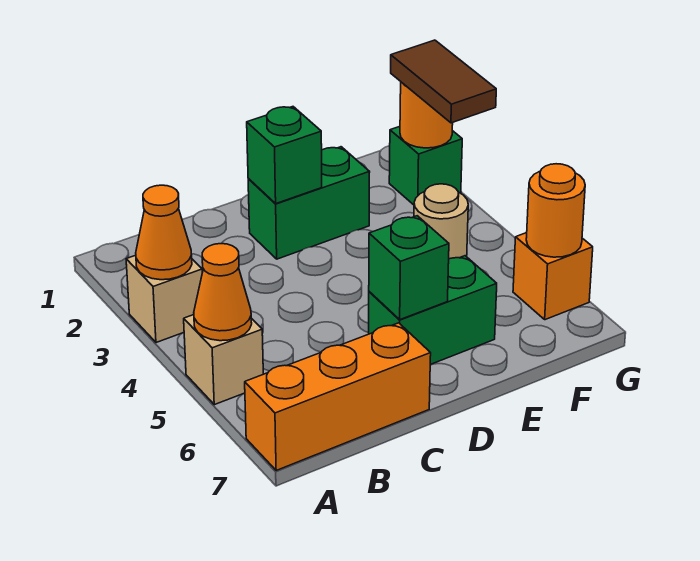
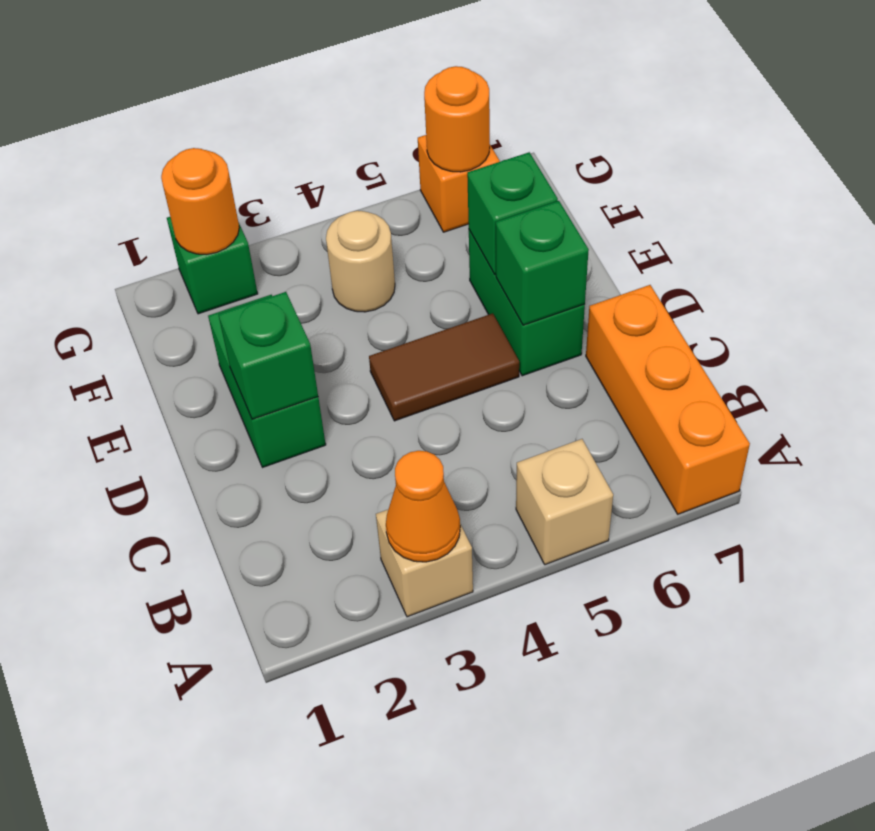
orange cone A5 level 2 -> none
none -> green brick E6 level 2
brown tile G2:G3 level 3 -> brown tile D4:D5 level 1

